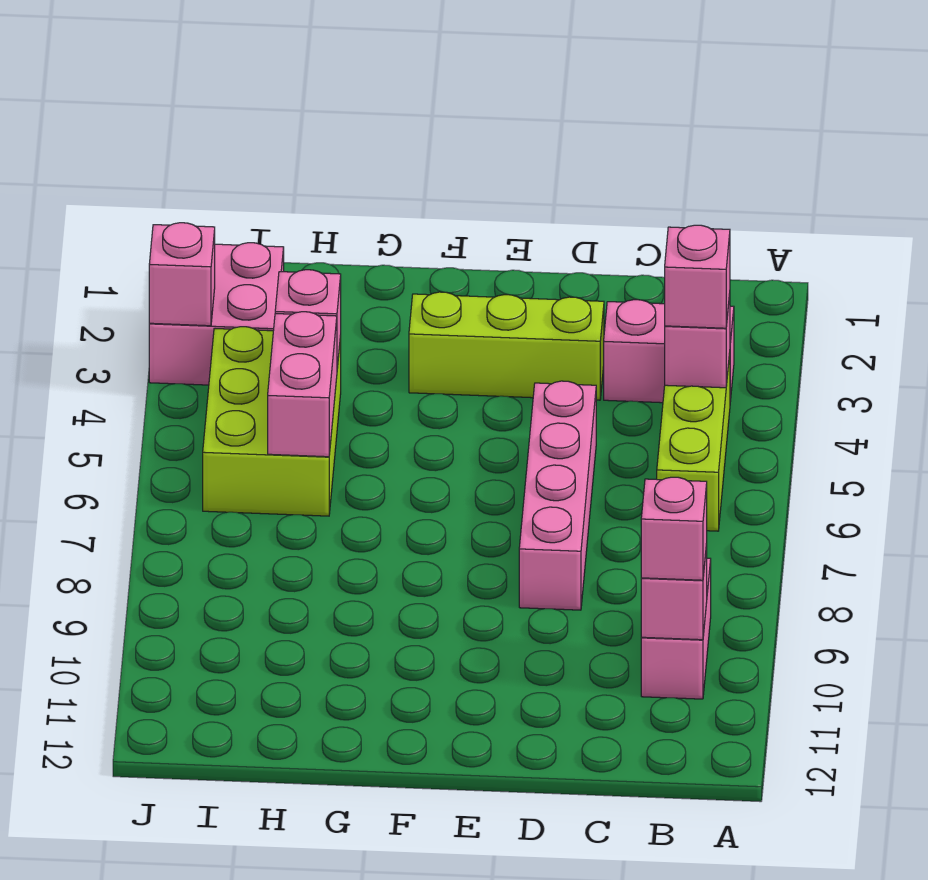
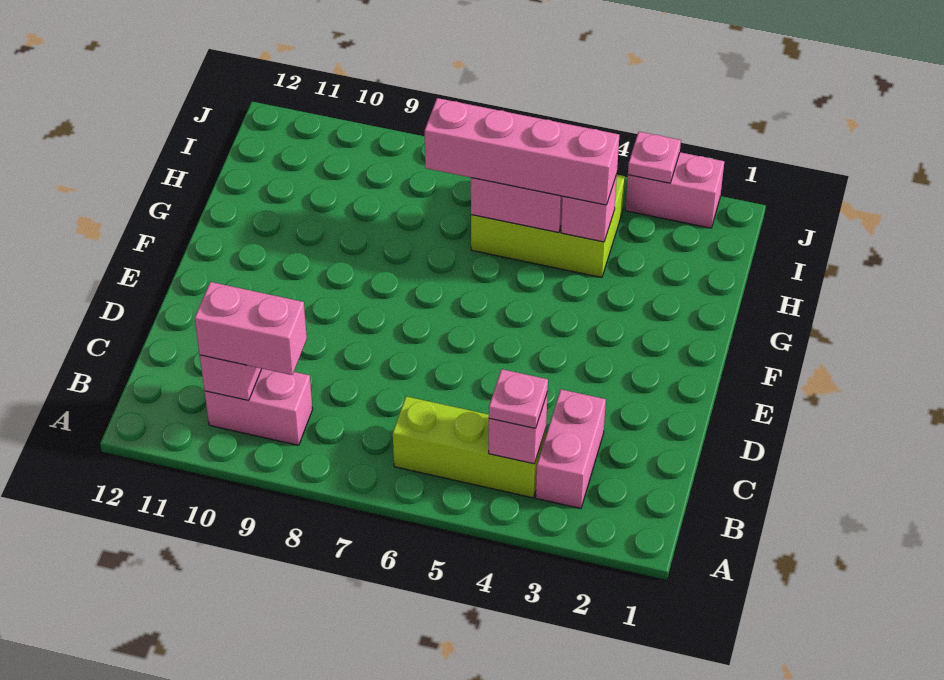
pink brick B4 level 3 -> pink plate B4 level 3
pink brick B10 level 3 -> pink brick B9:B10 level 3
lime brick D3:F3 level 1 -> none
pink brick D5:D8 level 1 -> pink brick H4:H7 level 3
pink brick I2:J3 level 1 -> pink brick J2:J3 level 1
pink brick J3 level 2 -> pink plate J3 level 2

